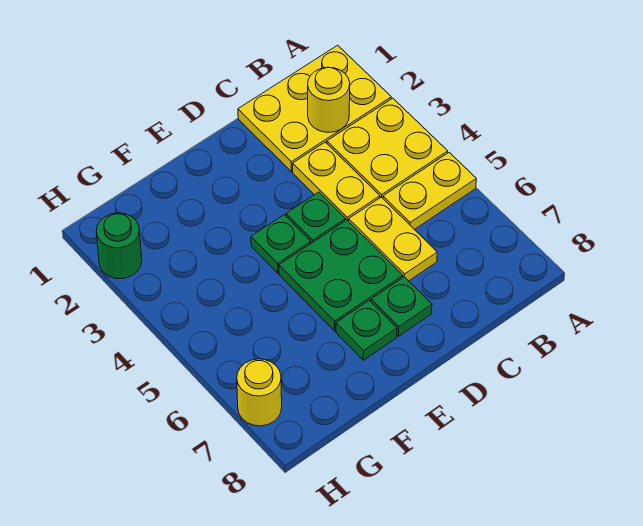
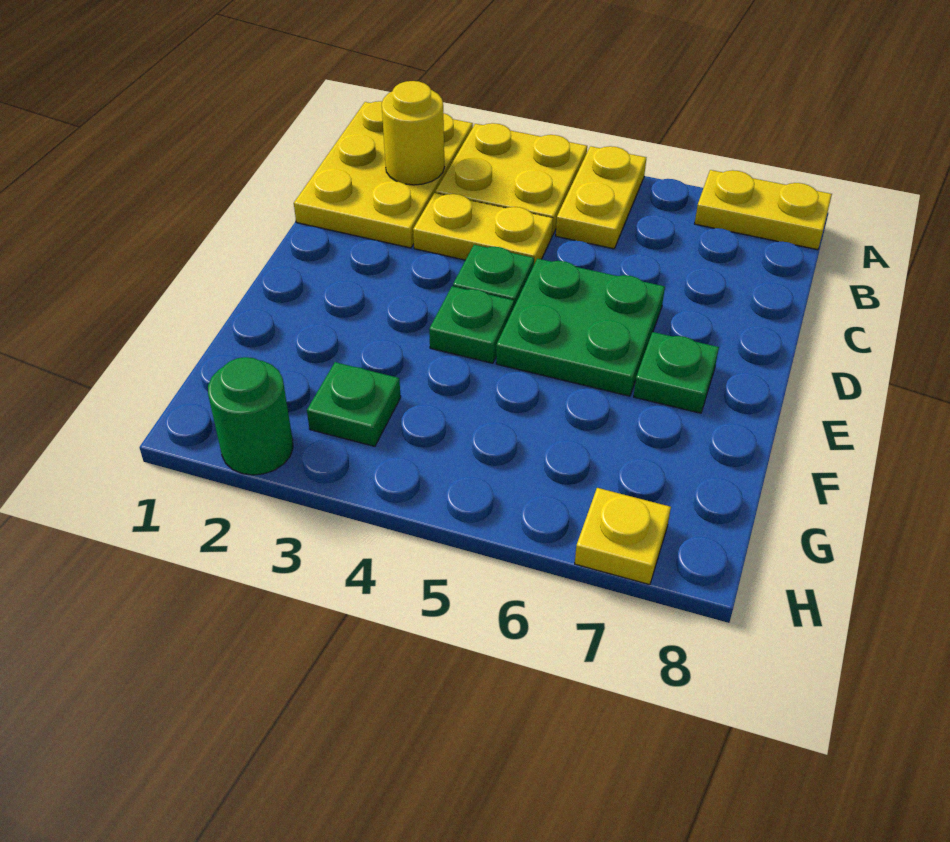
yellow plate C5:C6 level 1 -> yellow plate A7:A8 level 1
green plate D7 level 1 -> green plate G3 level 1
yellow round brick H7 level 1 -> yellow plate H7 level 1

